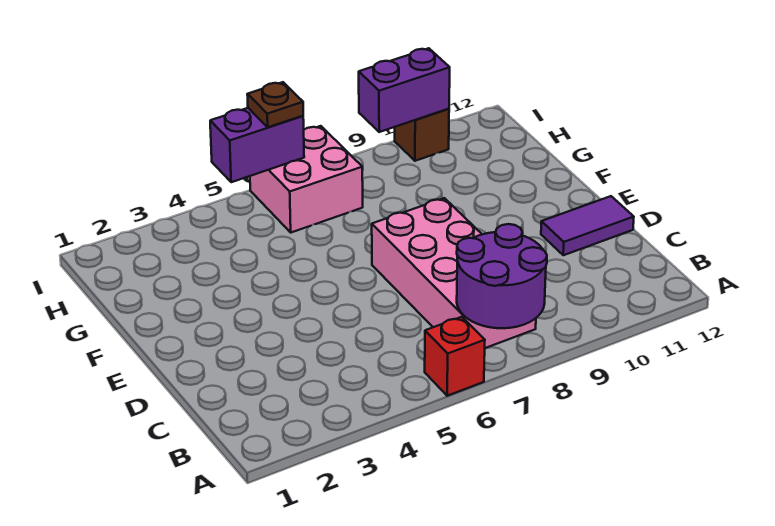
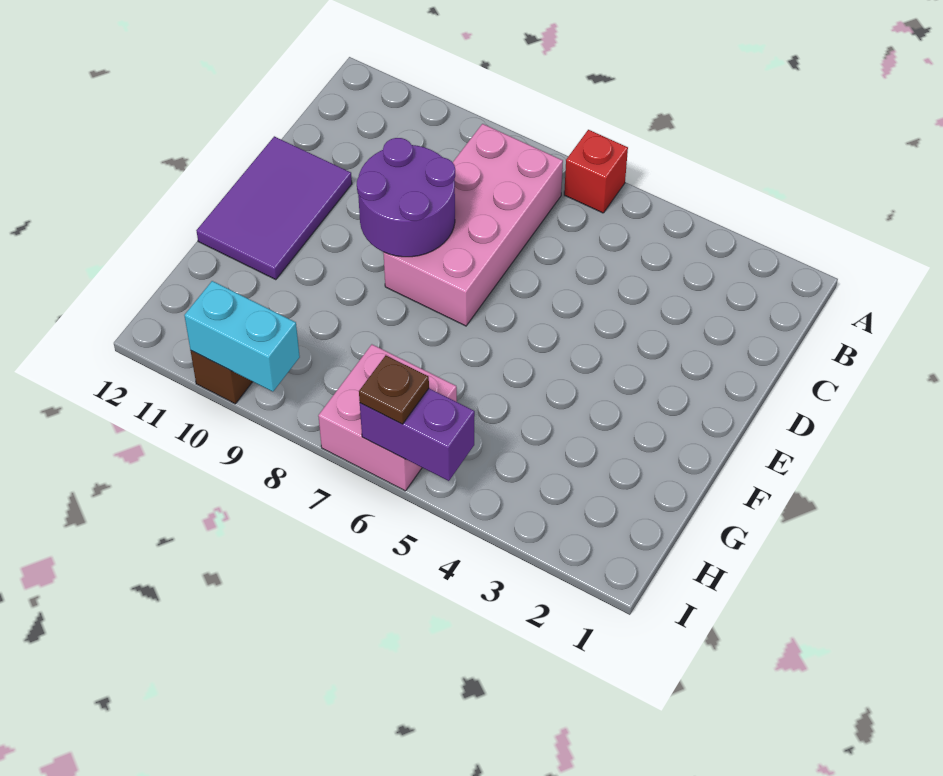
purple round brick A7:B8 level 2 -> purple round brick D8:E9 level 2
purple tile D11:D12 level 1 -> purple tile D11:F12 level 1
purple brick I9:I10 level 2 -> cyan brick I9:I10 level 2

